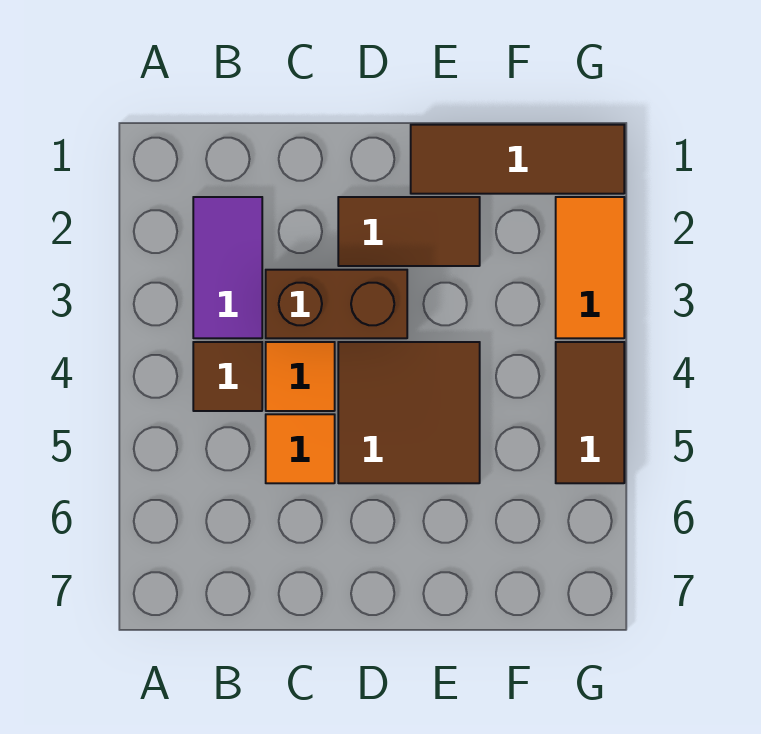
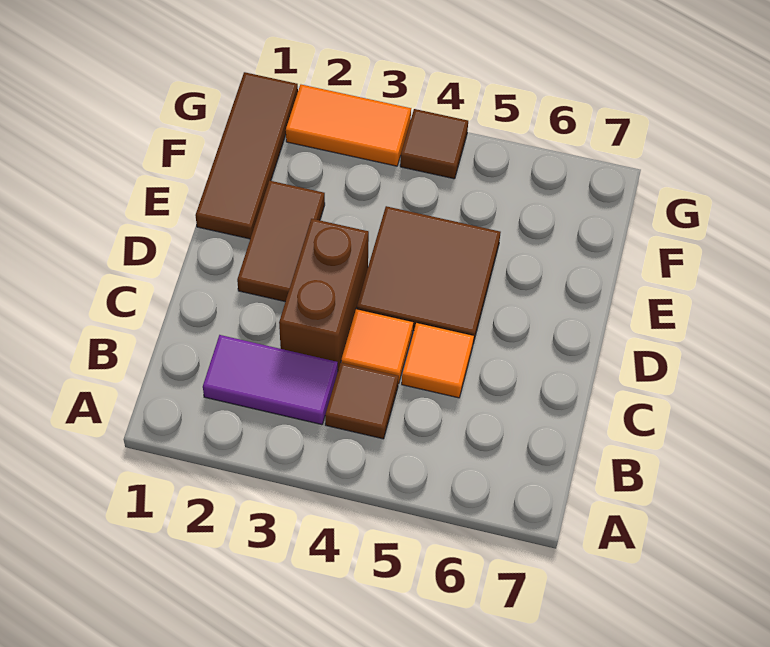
brown tile G4:G5 level 1 -> brown tile G4 level 1

